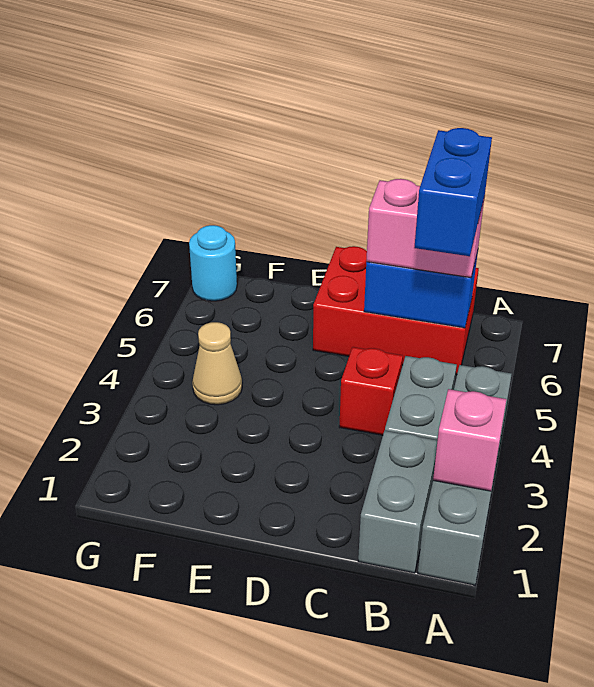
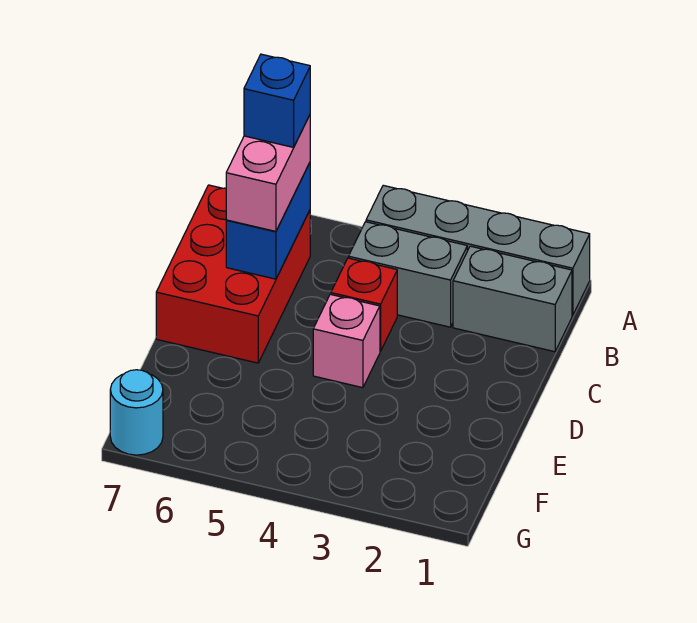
pink brick A2 level 2 -> pink brick D4 level 1
blue brick B5:B6 level 4 -> blue brick B6 level 4
tan cone F4 level 1 -> none

